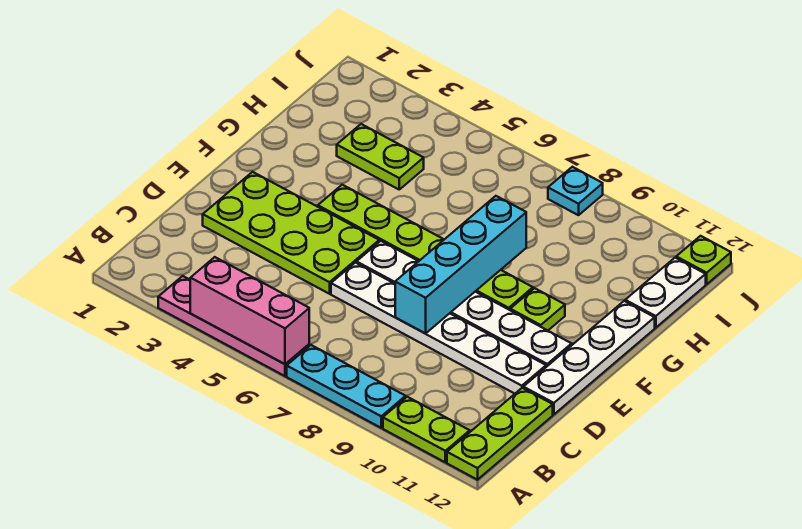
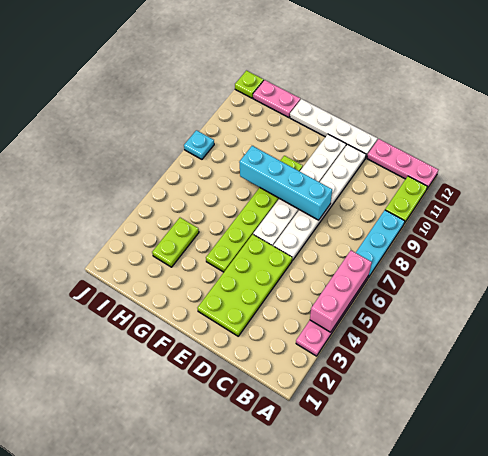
lime plate A12:C12 level 1 -> pink plate A12:C12 level 1
lime plate F10 level 1 -> none
white plate H12:I12 level 1 -> pink plate H12:I12 level 1

